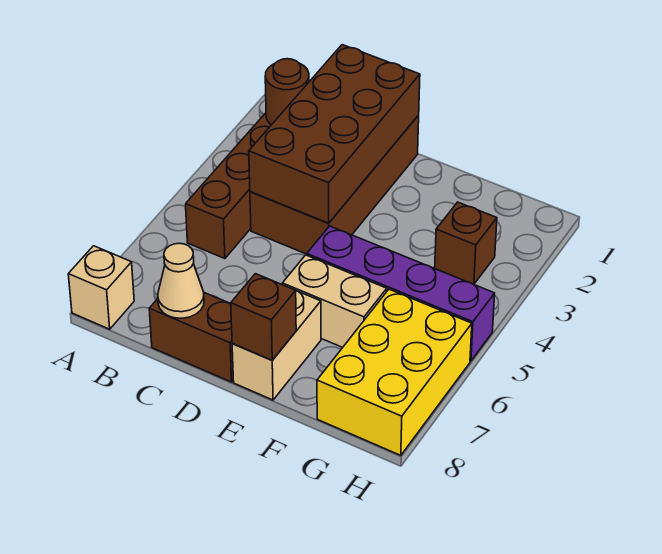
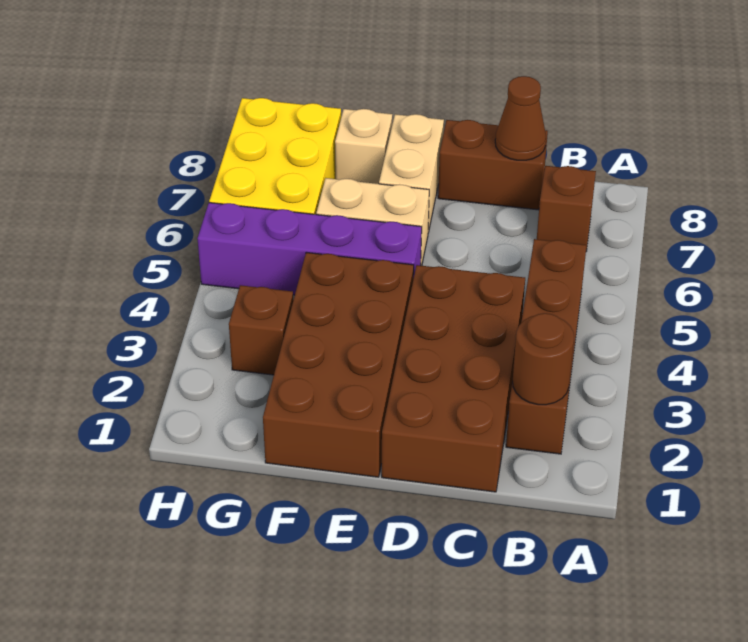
tan brick A8 level 1 -> tan brick F8 level 1
brown brick C1:D4 level 2 -> brown brick E1:F4 level 1
tan cone C8 level 2 -> brown cone C8 level 2
brown brick E8 level 2 -> brown brick B7 level 1

